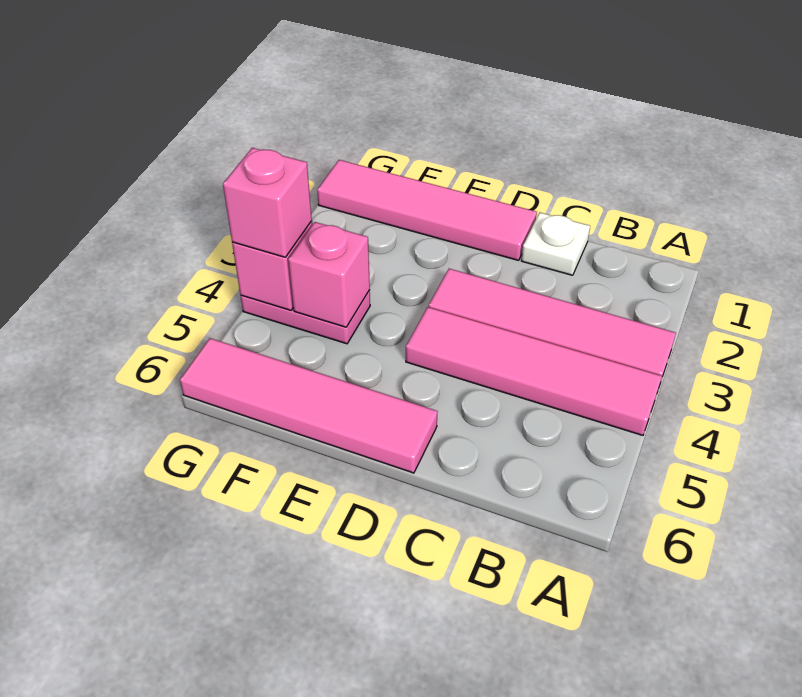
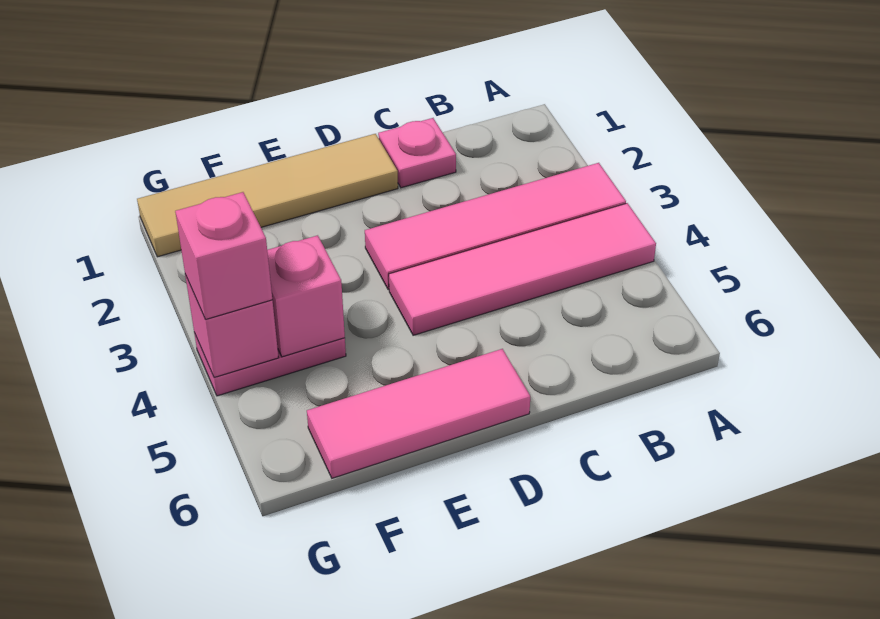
white plate C1 level 1 -> pink plate C1 level 1
pink tile D1:G1 level 1 -> tan tile D1:G1 level 1
pink tile D6:G6 level 1 -> pink tile D6:F6 level 1

